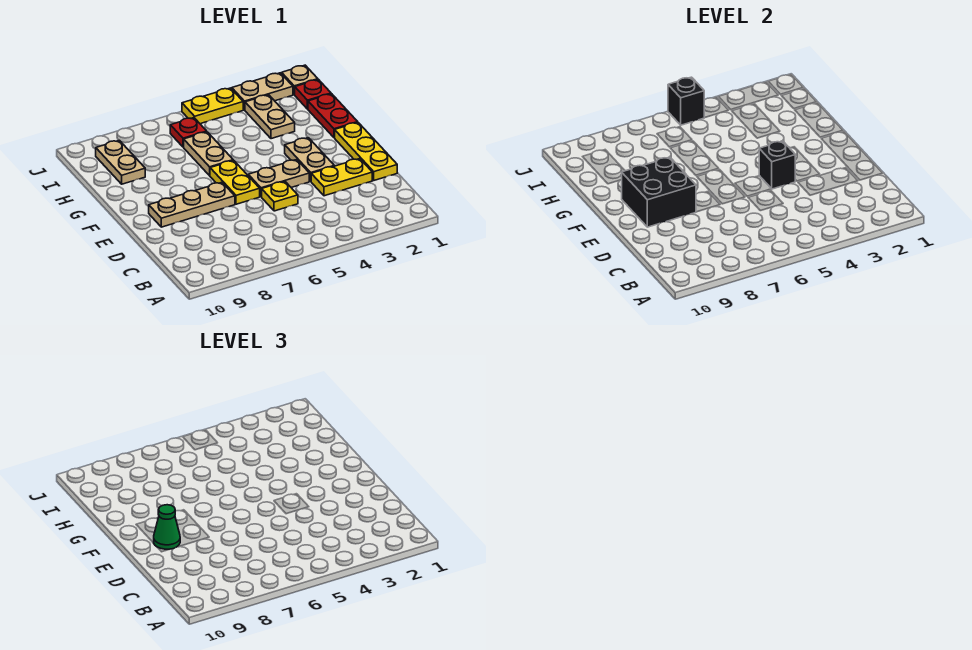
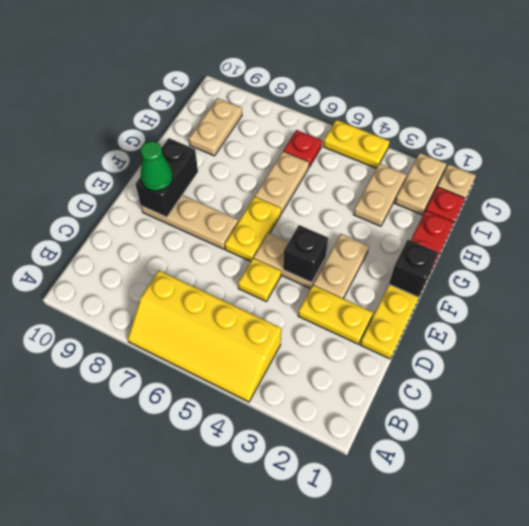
none -> yellow slope A4:B7 level 1 top B
black brick E8:F9 level 2 -> black brick E9:F9 level 2
tan plate J2:J3 level 1 -> tan plate I2:J2 level 1
black brick J5 level 2 -> black brick F1 level 2

